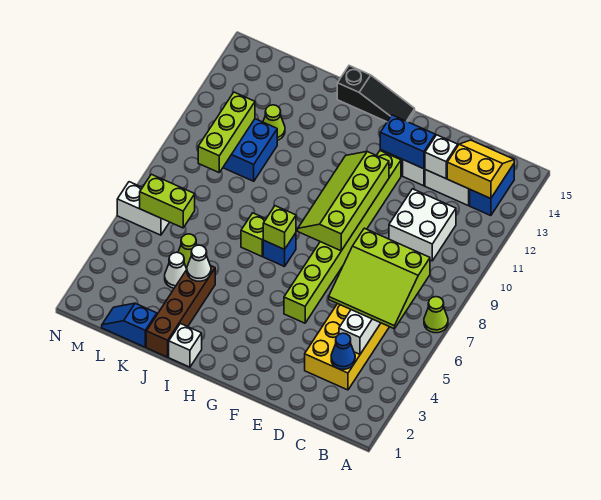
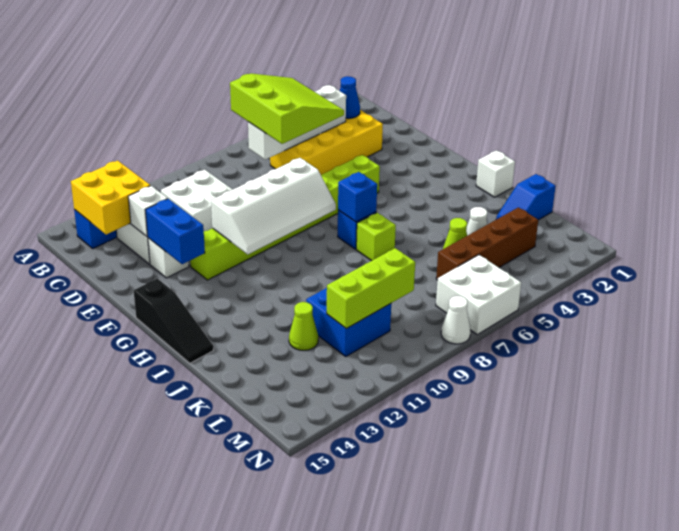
lime cone A7 level 1 -> none
yellow slope B13:C14 level 2 top 13 -> yellow brick B13:C14 level 2
lime slope F8:G11 level 2 top F -> white slope F8:G11 level 2 top F
black slope G15:I15 level 1 top I -> black slope G15:I15 level 1 top G
lime brick H7 level 2 -> blue brick H7 level 2
brown brick J1:J4 level 1 -> brown brick L3:L6 level 1
white cone J4 level 2 -> white cone N8 level 1
blue slope K1:L1 level 1 top K -> blue slope K1:K2 level 1 top 1
lime brick L6:M6 level 2 -> none
white brick M6:N6 level 1 -> white brick M6:N7 level 1

